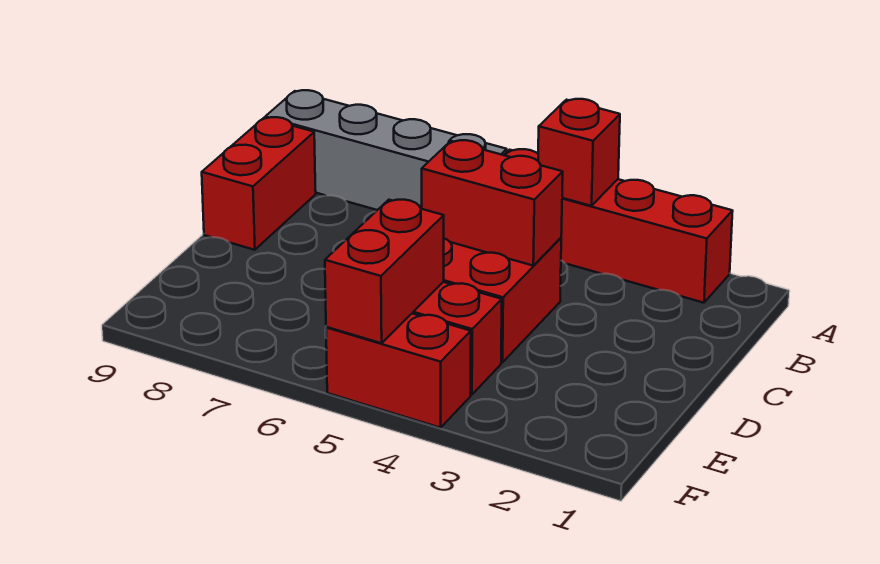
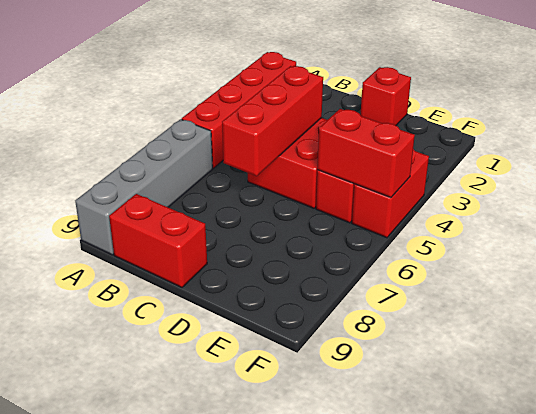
red brick A4 level 2 -> red brick D1 level 1
red brick C4:C5 level 2 -> red brick C4:C6 level 2

